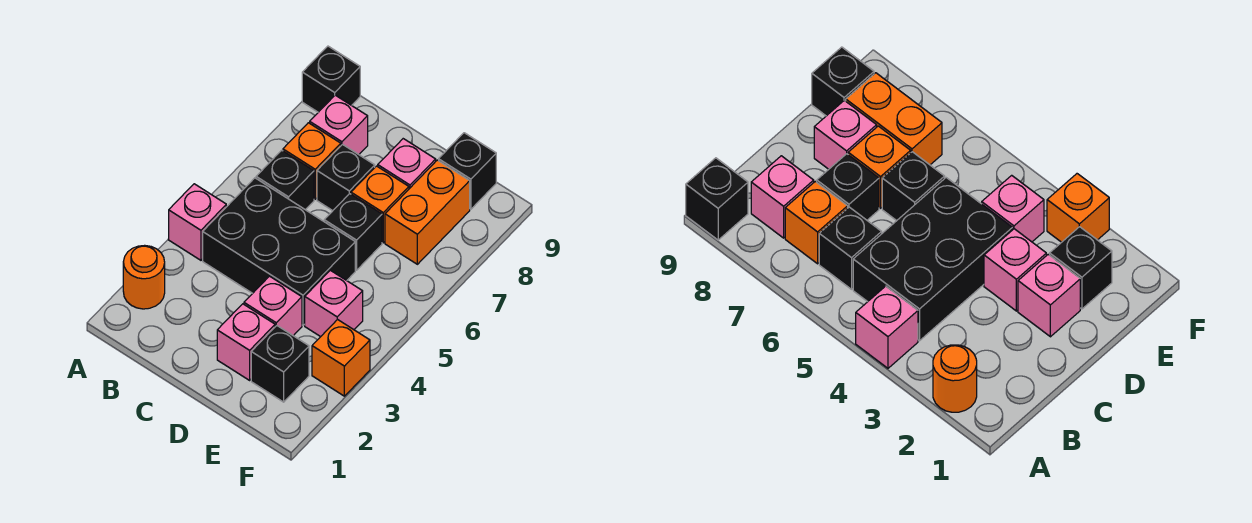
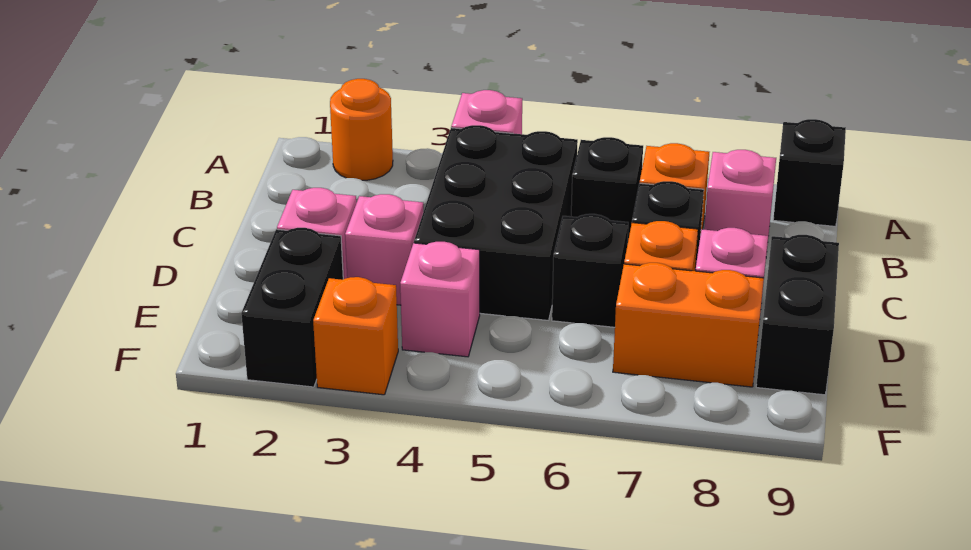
black brick E2 level 1 -> black brick E2:F2 level 1
black brick E9 level 1 -> black brick D9:E9 level 1

